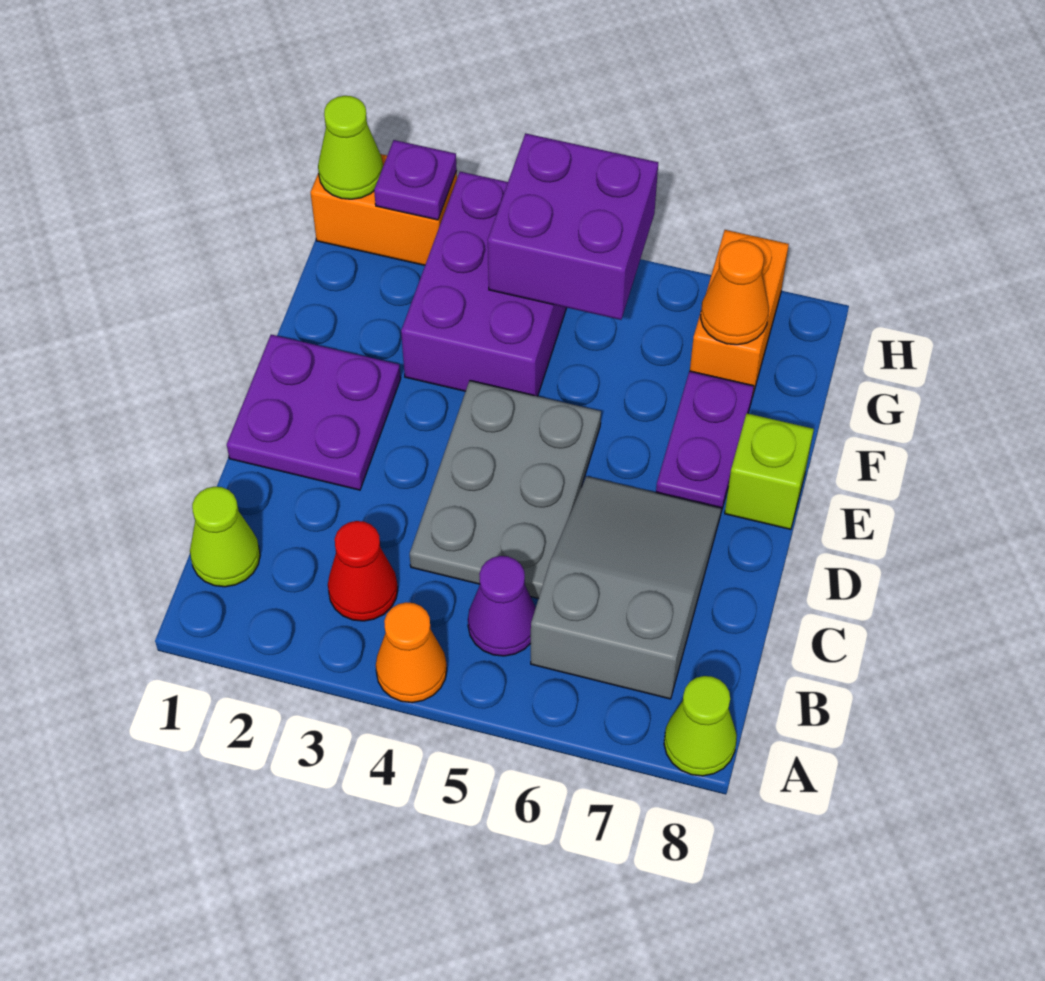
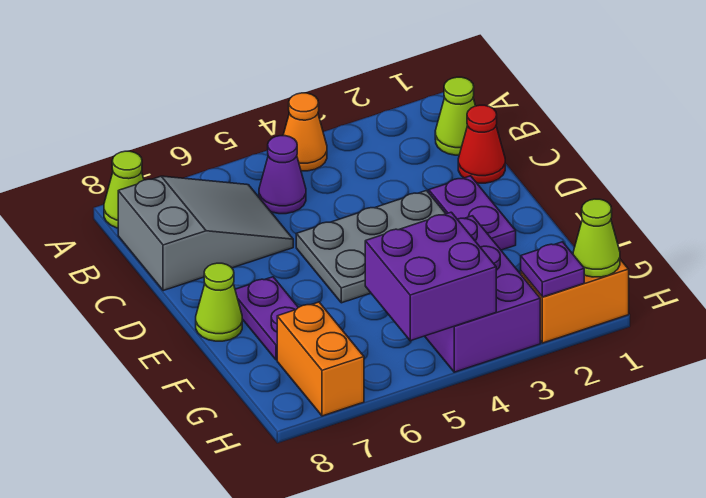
red cone B3 level 1 -> red cone C1 level 1
grey slope B6:D7 level 1 top B -> grey slope B6:C8 level 1 top 8
grey plate C4:E5 level 1 -> grey plate D3:E5 level 1
purple plate D1:E2 level 1 -> purple plate D2:E2 level 1
lime brick E8 level 1 -> lime cone E8 level 1
orange cone G7 level 2 -> none

